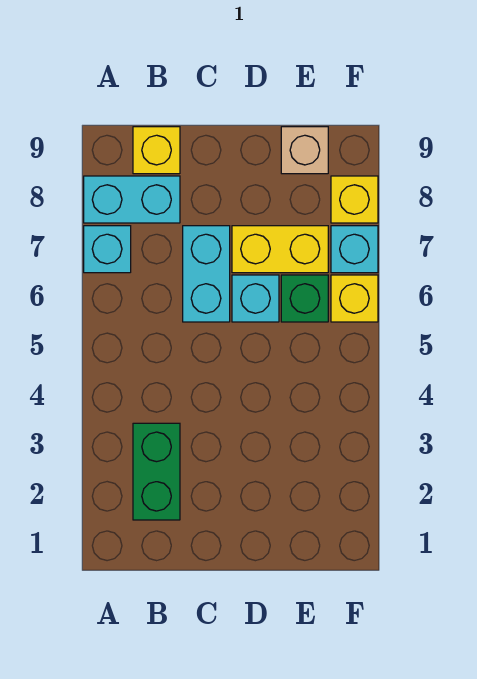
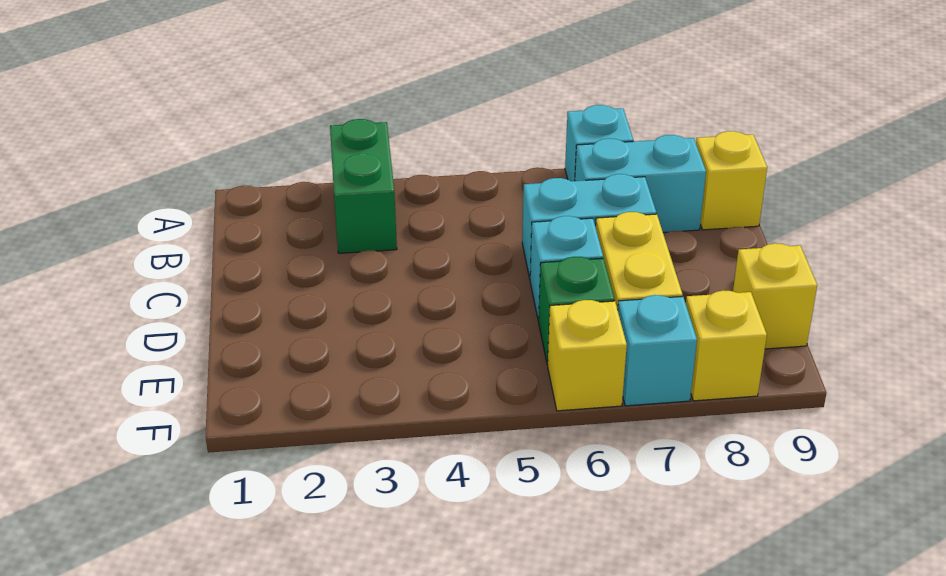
cyan brick A8:B8 level 1 -> cyan brick B7:B8 level 1
green brick B2:B3 level 1 -> green brick A3:B3 level 1
tan brick E9 level 1 -> yellow brick E9 level 1

